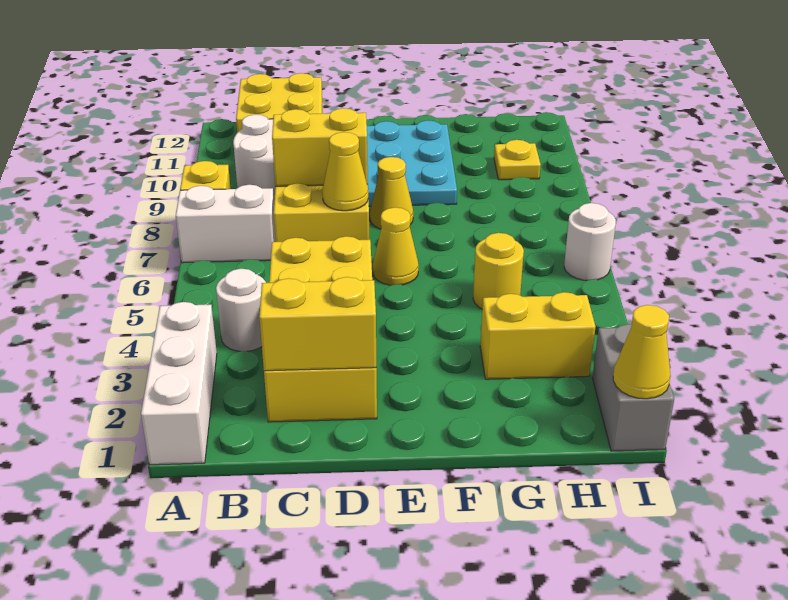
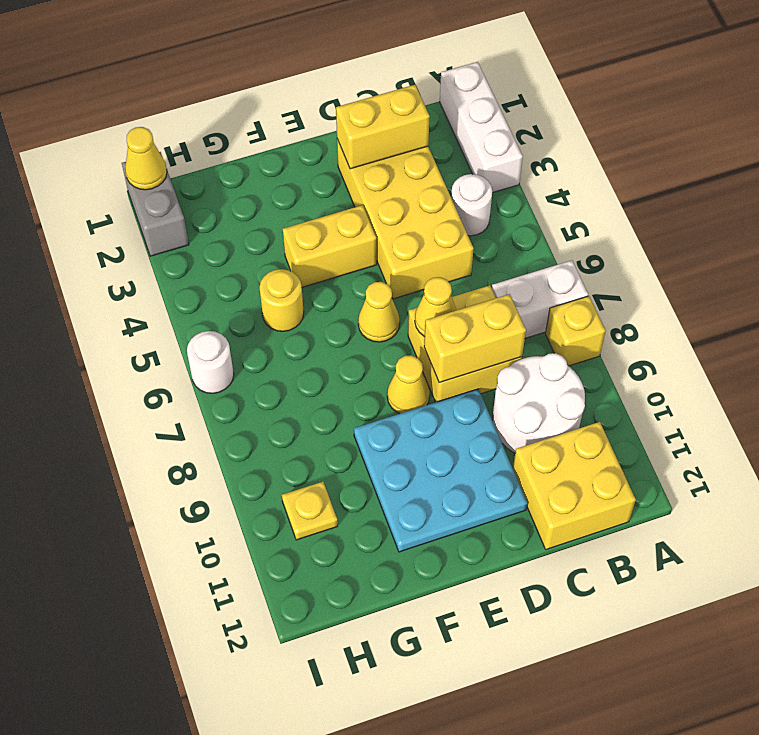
yellow brick G3:H3 level 1 -> yellow brick E4:F4 level 1

